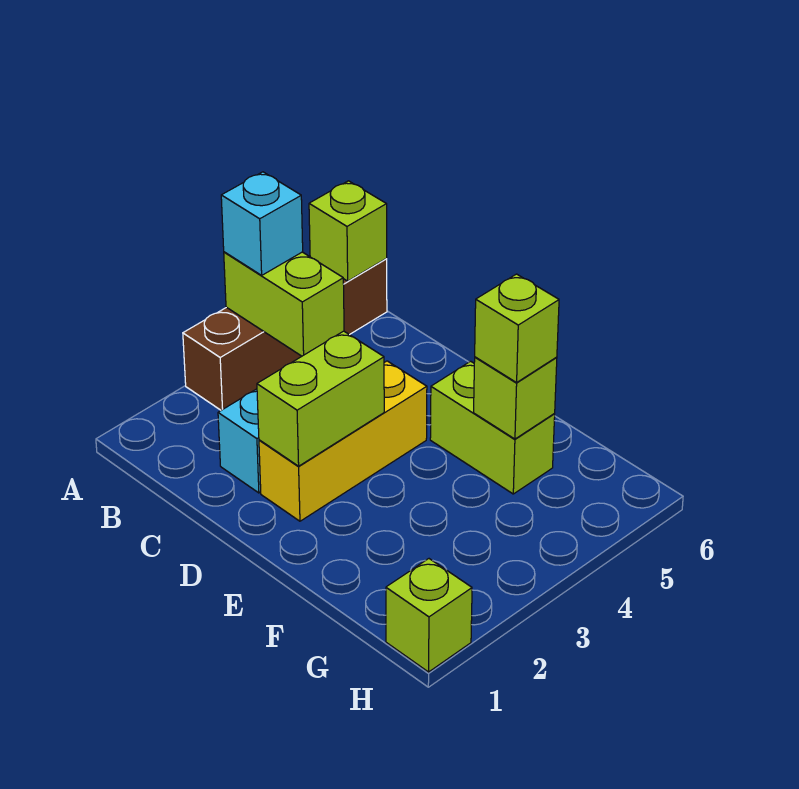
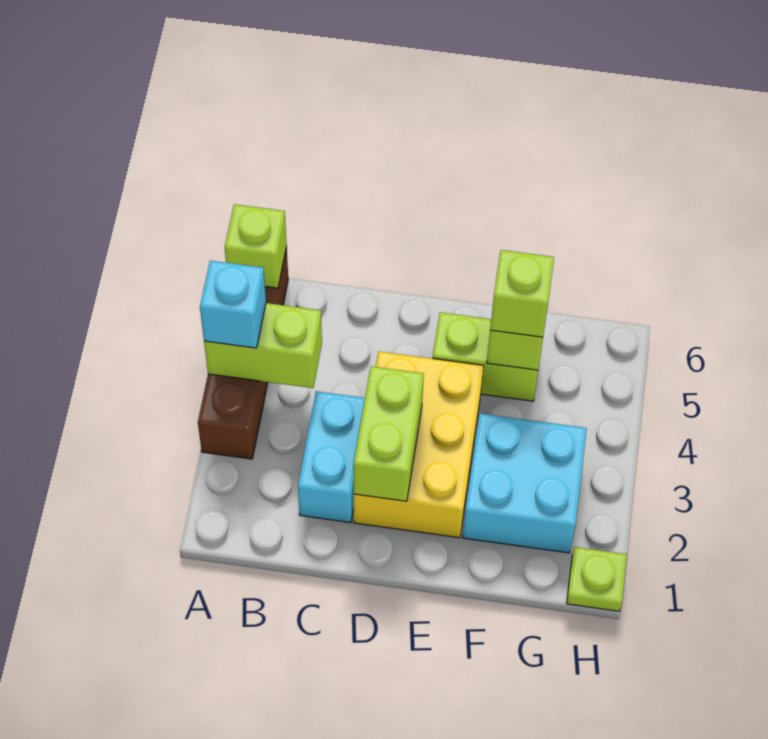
yellow brick D2:D4 level 1 -> yellow brick D2:E4 level 1
none -> cyan brick F2:G3 level 1
lime brick H1 level 1 -> lime plate H1 level 1

